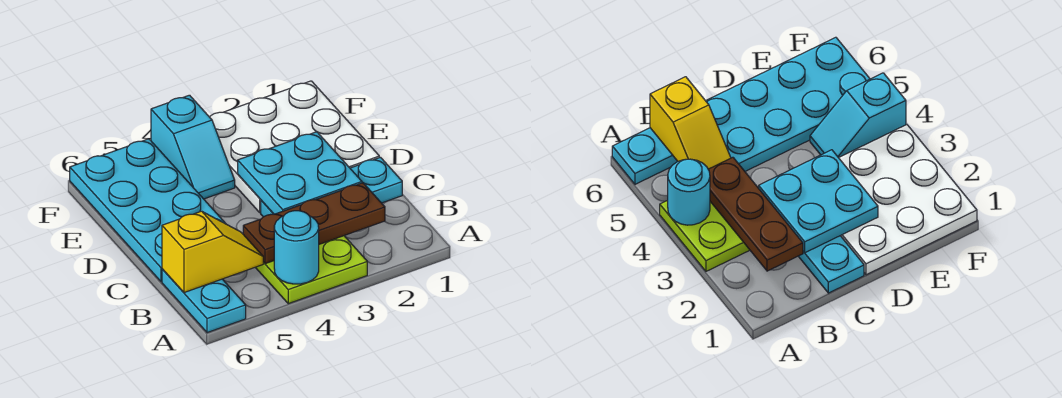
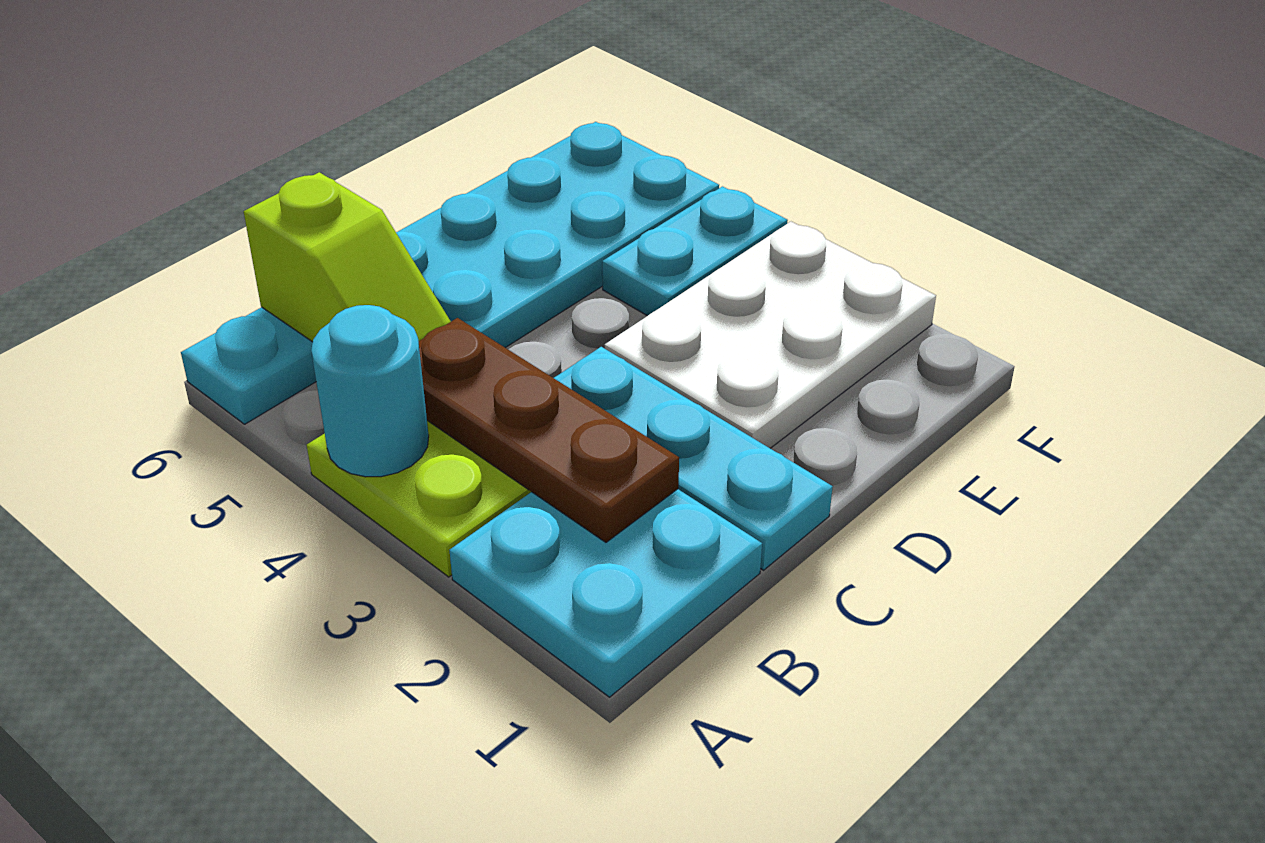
yellow slope B5:B6 level 2 top 6 -> lime slope B5:B6 level 2 top 6
cyan plate C2:D3 level 2 -> cyan plate A1:B2 level 1
white plate D1:F3 level 1 -> white plate D2:F3 level 1
cyan slope E4:F4 level 1 top F -> cyan plate E4:F4 level 1

